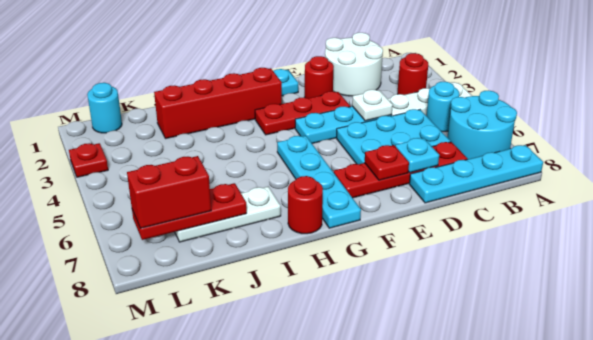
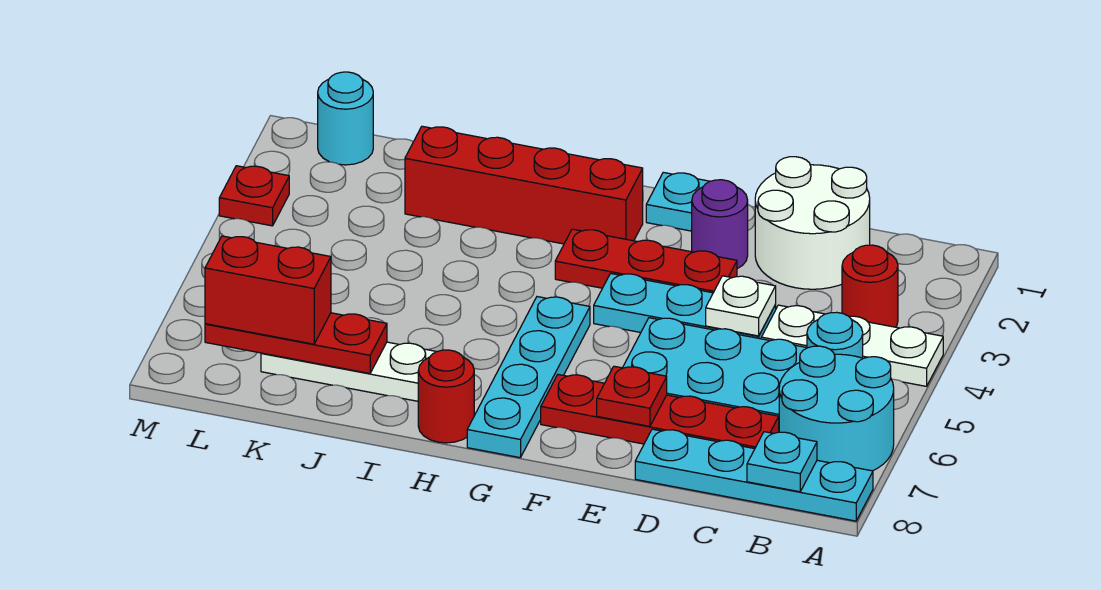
cyan plate D7 level 2 -> cyan plate B8 level 2
red round brick E2 level 1 -> purple round brick E2 level 1

